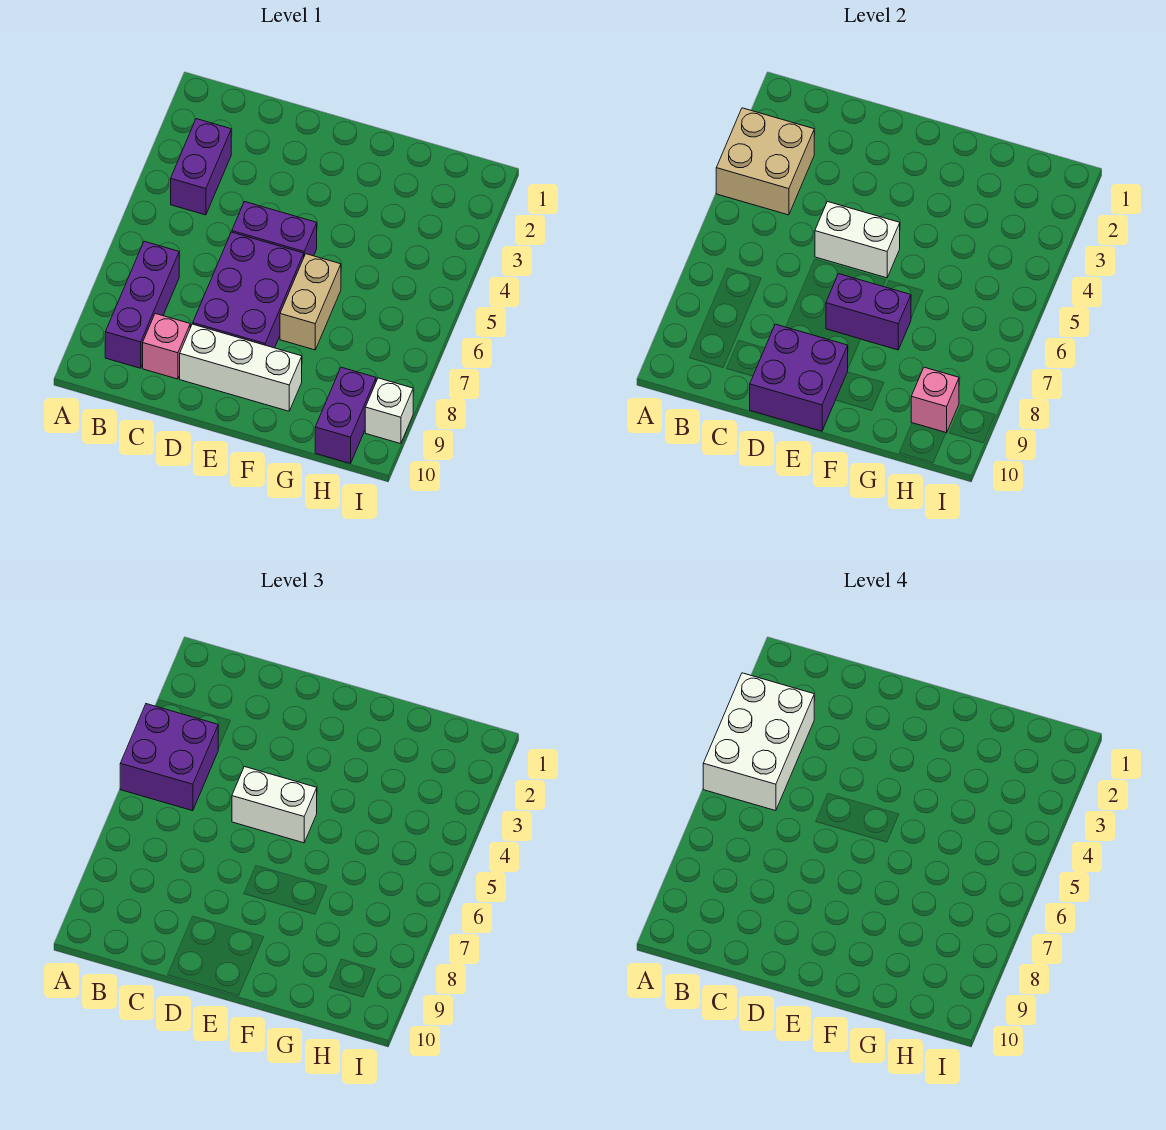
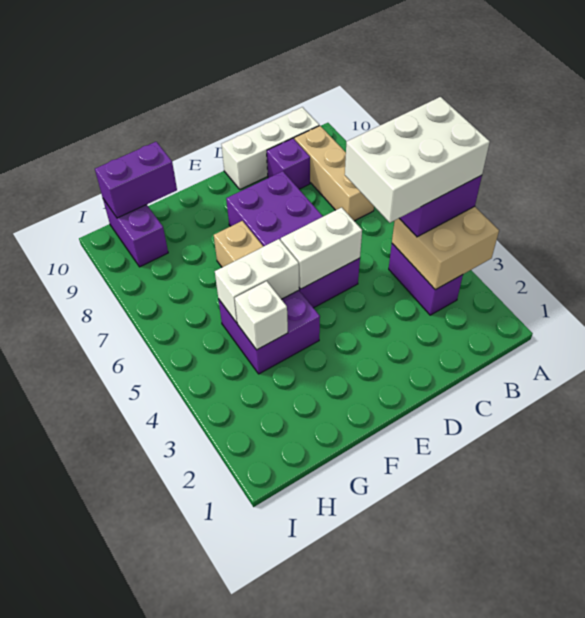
white brick A3:B5 level 4 -> white brick A4:C5 level 4
purple brick B7:B9 level 1 -> tan brick B7:B9 level 1
pink brick C9 level 1 -> purple brick C9 level 1
white brick D5:E5 level 3 -> white brick F5:G5 level 2
white brick D9:F9 level 1 -> white brick B10:D10 level 1
purple brick D9:E10 level 2 -> purple brick F4:G5 level 1
purple brick E7:F7 level 2 -> purple brick G10:H10 level 2
pink brick H9 level 2 -> none
white brick I9 level 1 -> white brick G4 level 2

